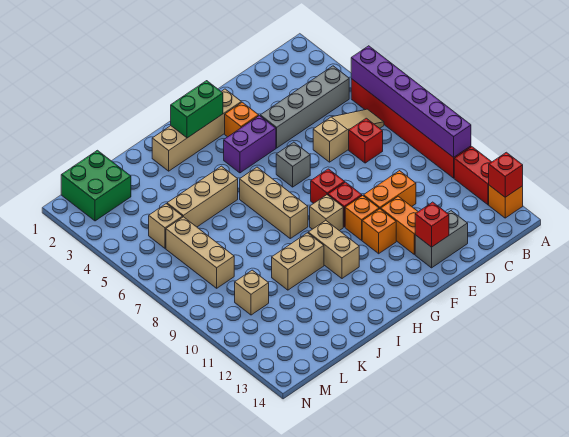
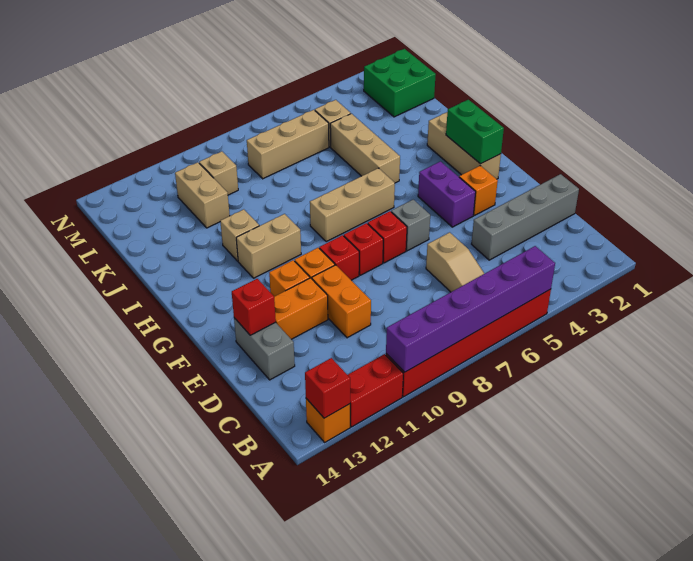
grey brick B4:E4 level 1 -> grey brick D1:D4 level 1
red brick C7 level 1 -> red brick F7 level 1
tan brick F2:I2 level 1 -> tan brick G2:I2 level 1
tan brick G9 level 1 -> tan brick I11 level 1
tan brick I10:J10 level 1 -> tan brick K11:L11 level 1

